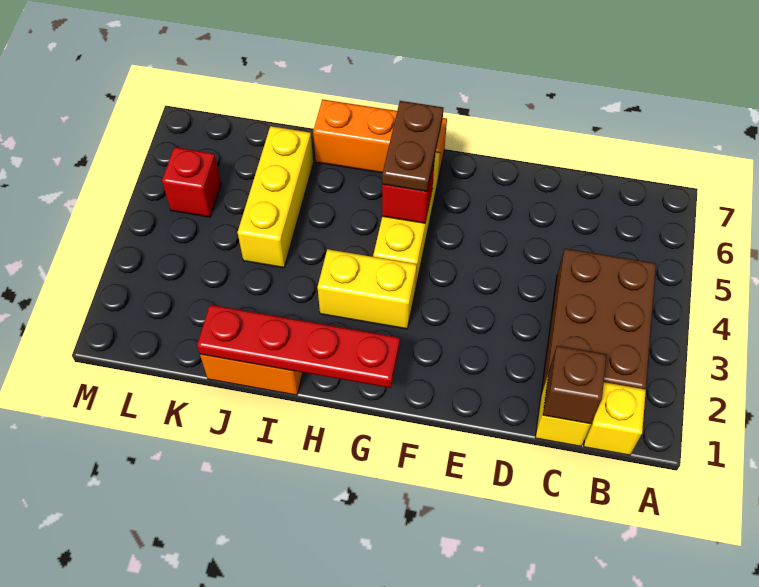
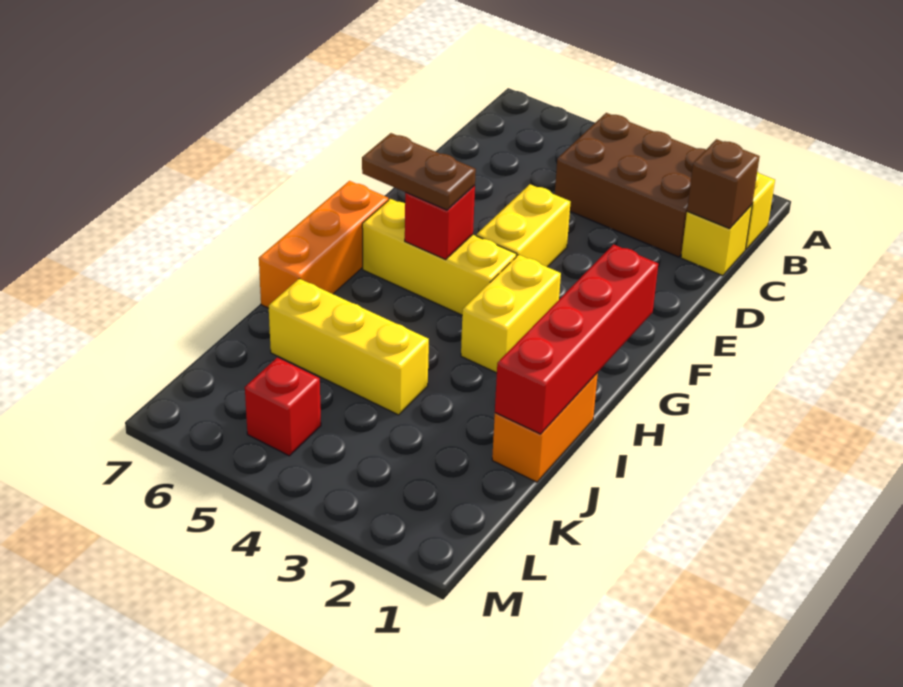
none -> yellow brick E4:F4 level 1
red plate G1:J1 level 2 -> red brick G1:J1 level 2

